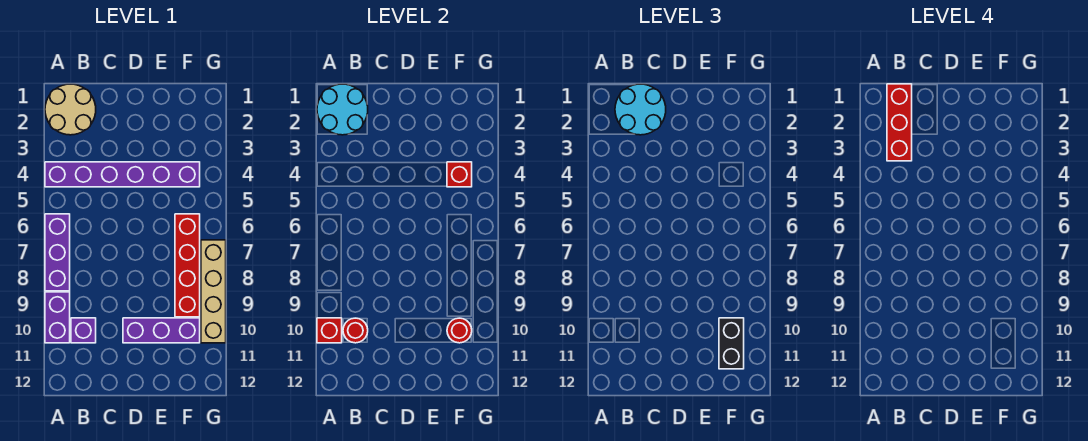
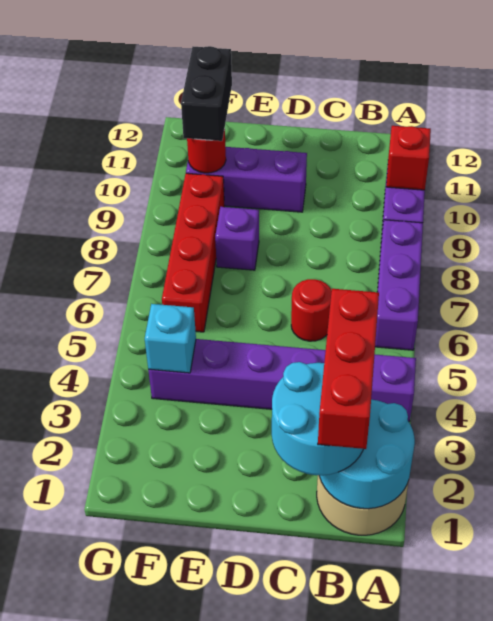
purple brick B10 level 1 -> purple brick E8 level 1
red round brick B10 level 2 -> red round brick C6 level 1
red brick F4 level 2 -> cyan brick F4 level 2
tan brick G7:G10 level 1 -> none

